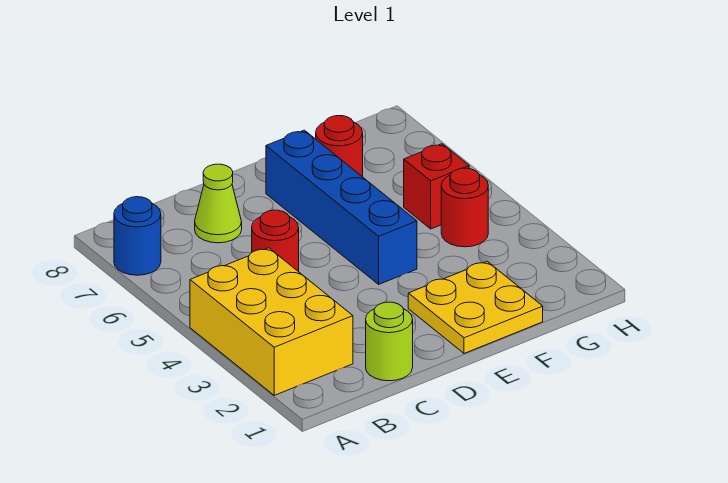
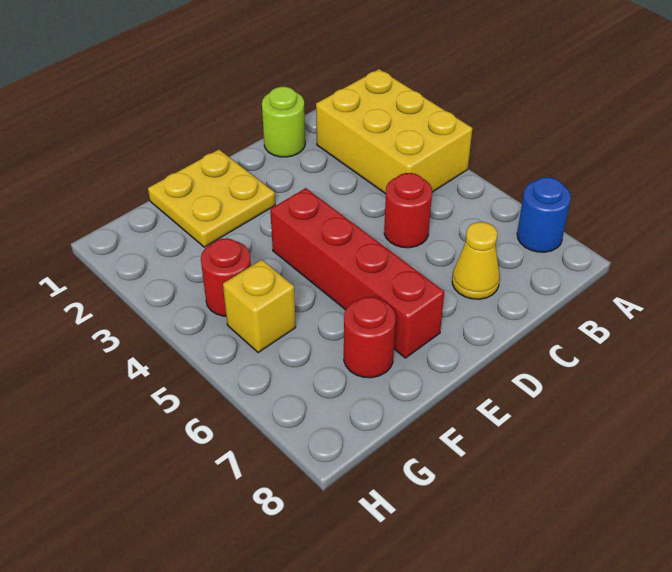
lime cone C7 level 1 -> yellow cone C7 level 1
blue brick E4:E7 level 1 -> red brick E4:E7 level 1
red brick G5 level 1 -> yellow brick G5 level 1

